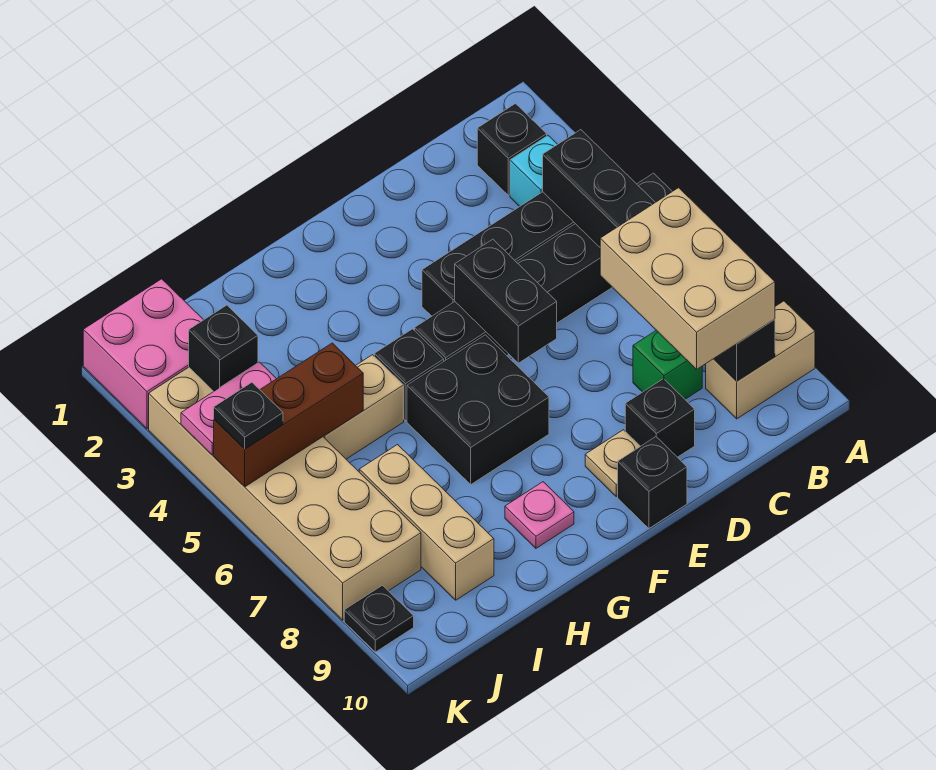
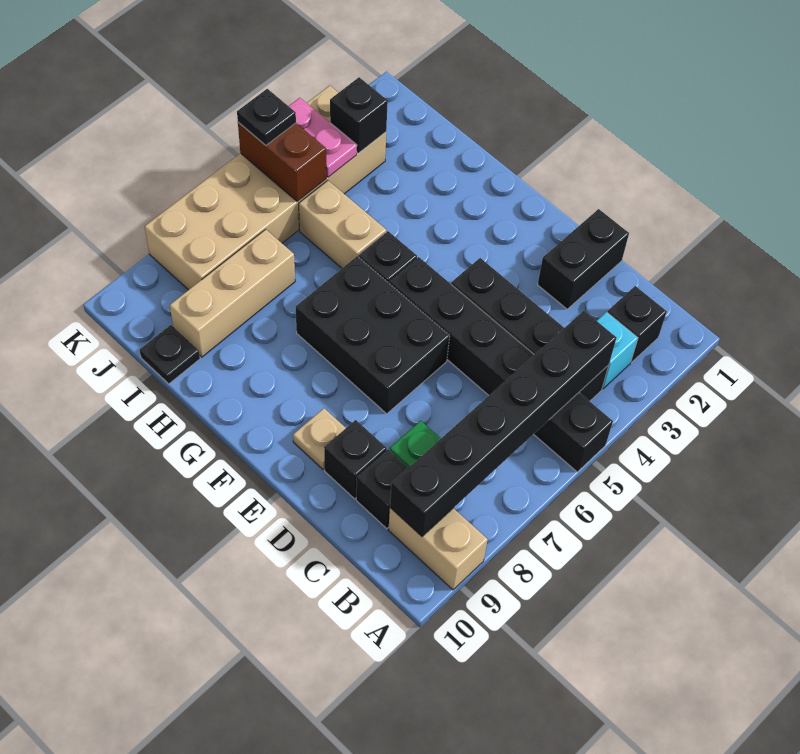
tan brick B7:C9 level 3 -> none
black brick E5:E6 level 2 -> black brick D1:D2 level 1
black brick E10 level 1 -> black brick C9 level 1
black brick F6:G7 level 1 -> black brick E6:G7 level 1
pink plate G9 level 1 -> none
brown brick I5:K5 level 2 -> brown brick J5:K5 level 2
pink brick J1:K2 level 1 -> none
black plate K9 level 1 -> black plate I10 level 1

